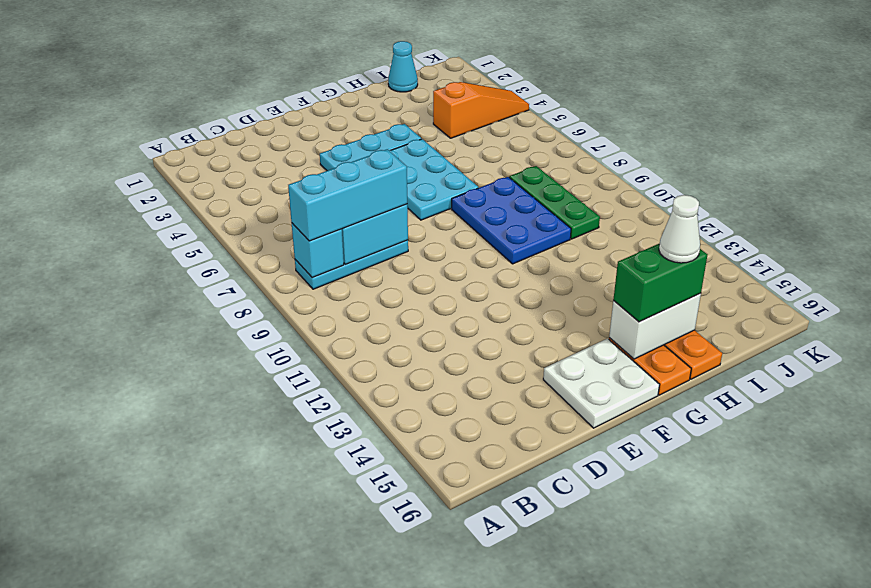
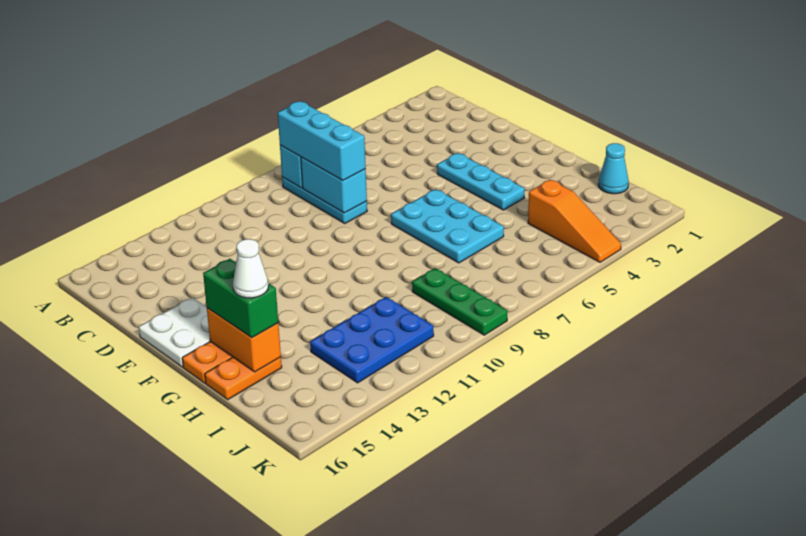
cyan plate F5:G7 level 1 -> cyan plate F6:H7 level 1
blue plate G8:H10 level 1 -> blue plate I11:J13 level 1
white brick G15:H15 level 2 -> orange brick G15:H15 level 2
green plate I8:I10 level 1 -> green plate I9:K9 level 1

